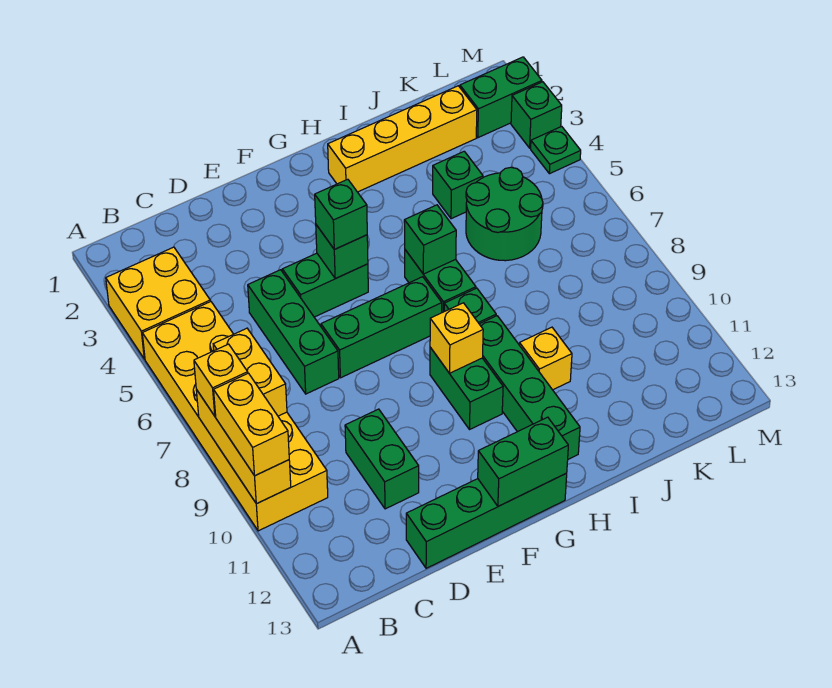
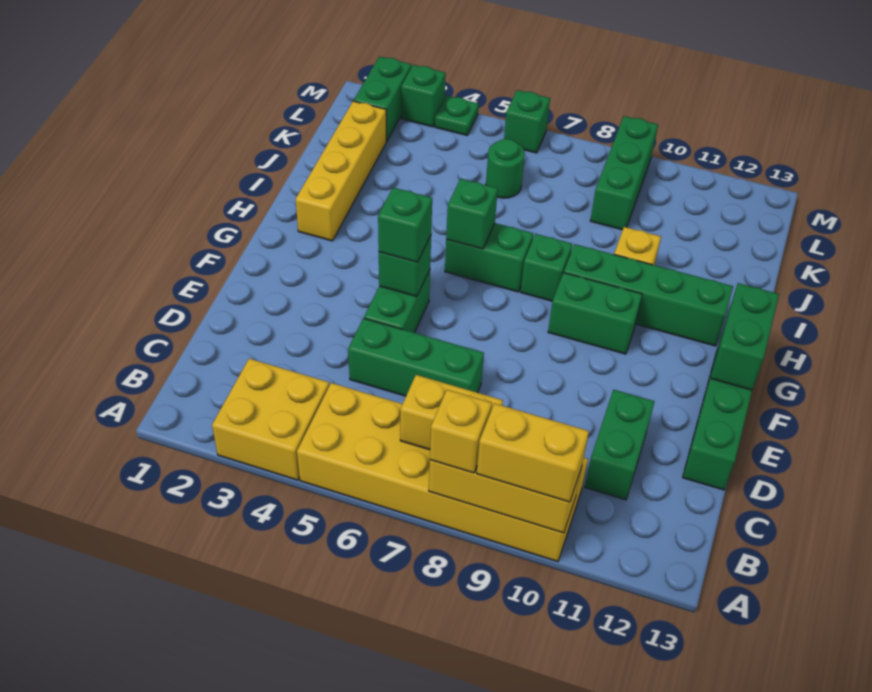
green brick D10:D11 level 1 -> green brick C11:D11 level 1
green brick E7:G7 level 1 -> green brick K9:M9 level 1
yellow brick G9 level 2 -> none
green brick J4 level 1 -> green brick M6 level 1
green round brick J5:K6 level 1 -> green round brick K6 level 1

